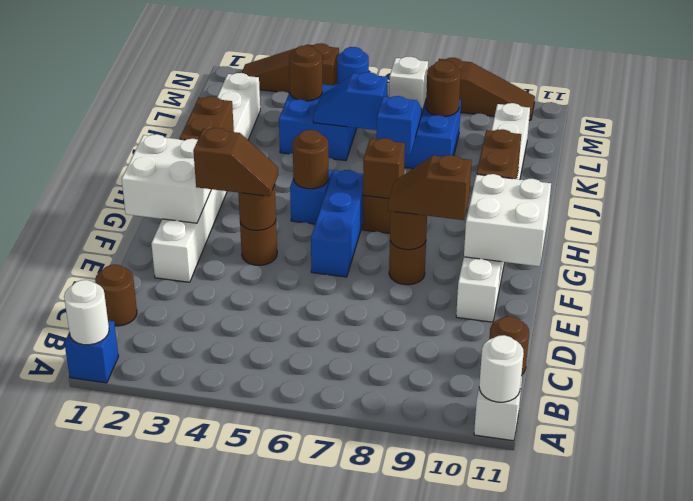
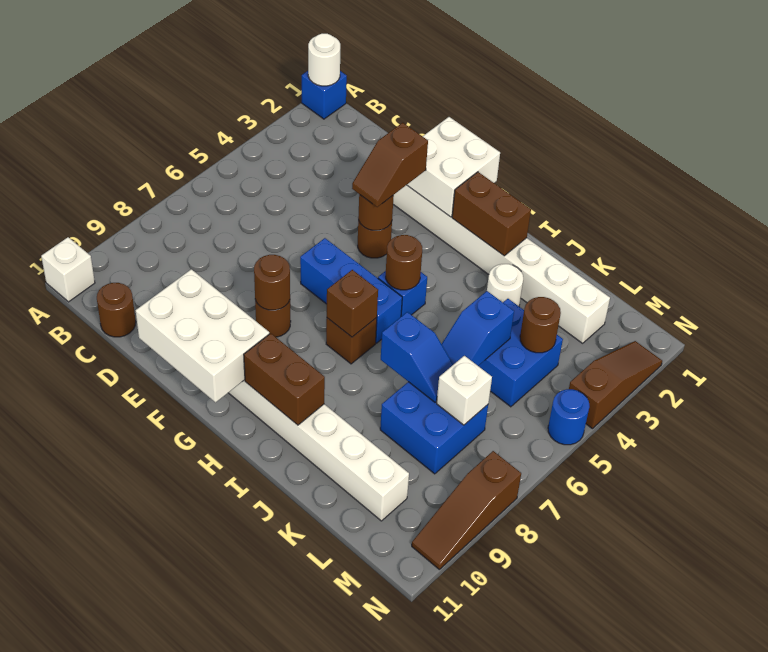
white round brick A11 level 2 -> white round brick J3 level 1
brown round brick C1 level 1 -> none
brown slope F8:F9 level 3 top 9 -> none
white brick F10:G11 level 2 -> white brick E10:G11 level 2
blue slope K5:K6 level 2 top 6 -> blue slope K5:K6 level 2 top 5
brown round brick L8 level 2 -> none

